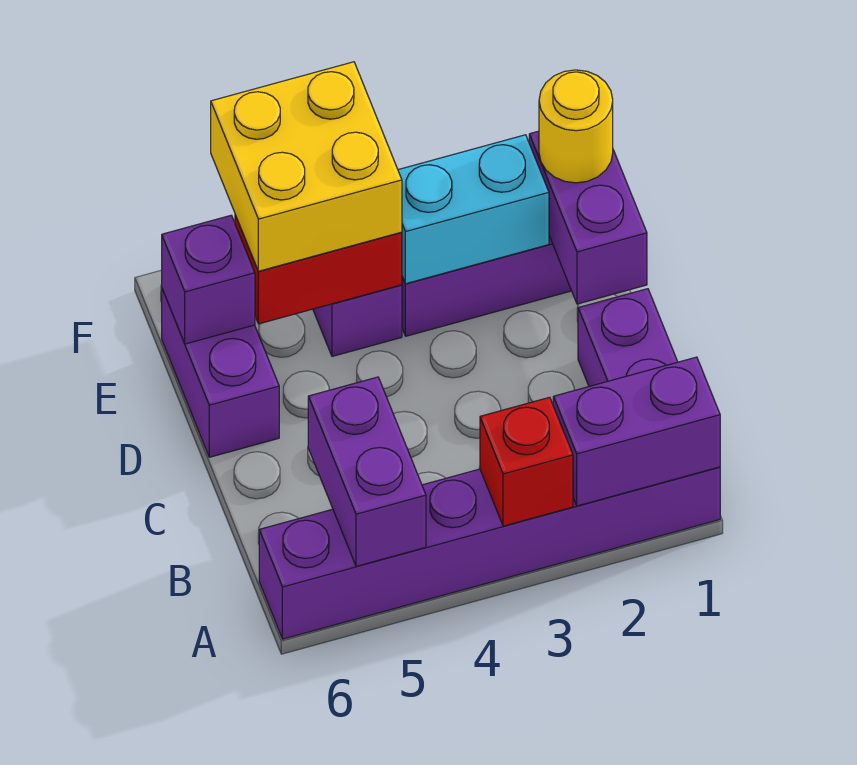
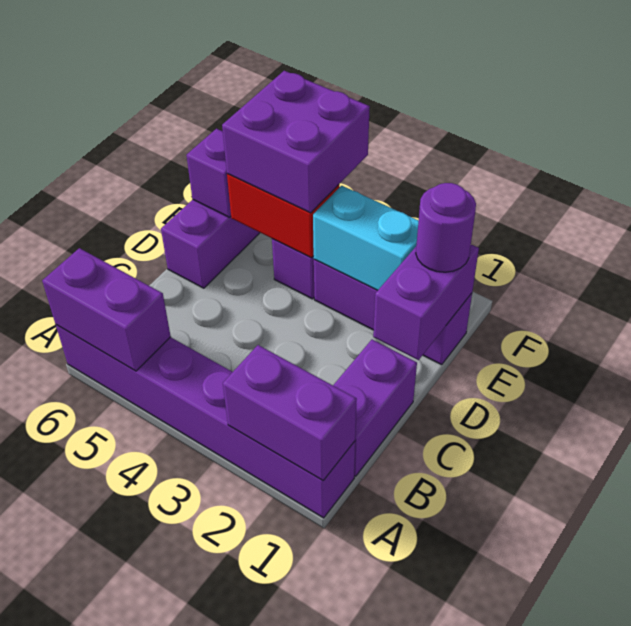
red brick A3 level 2 -> none
purple brick A5:B5 level 2 -> purple brick A5:A6 level 2
yellow round brick E1 level 3 -> purple round brick E1 level 3
yellow brick E4:F5 level 3 -> purple brick E4:F5 level 3

